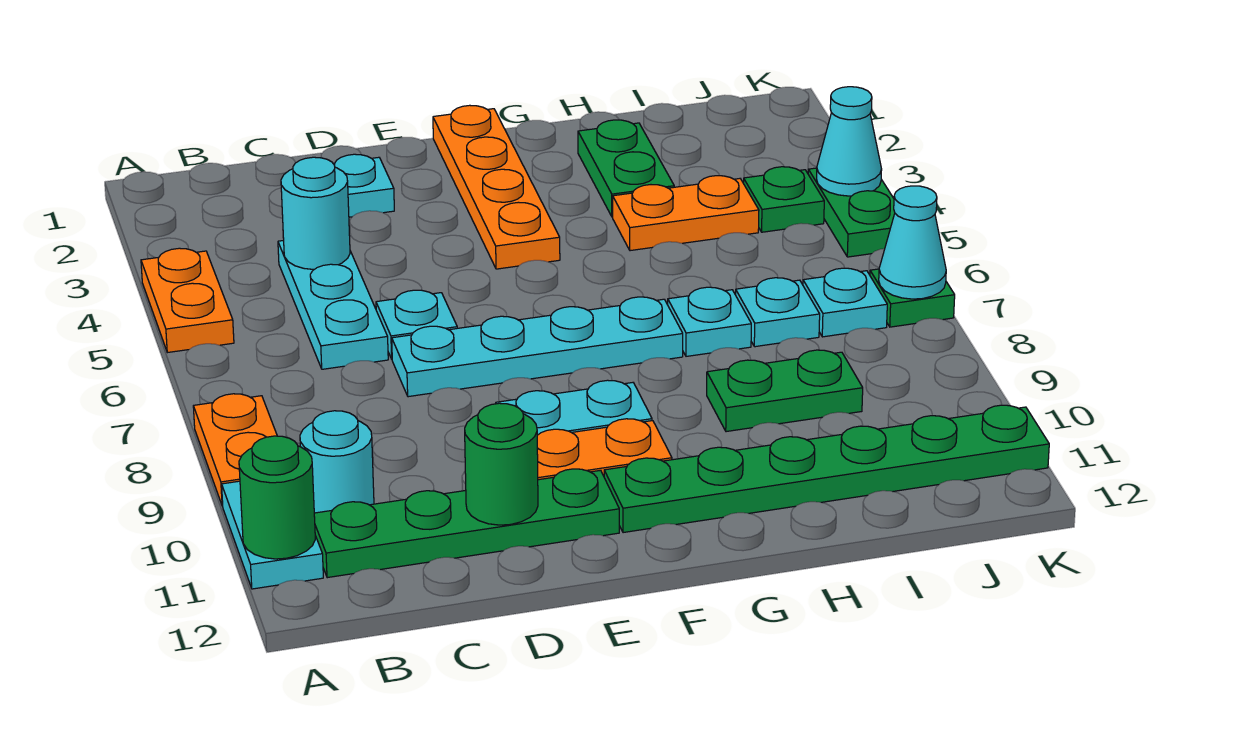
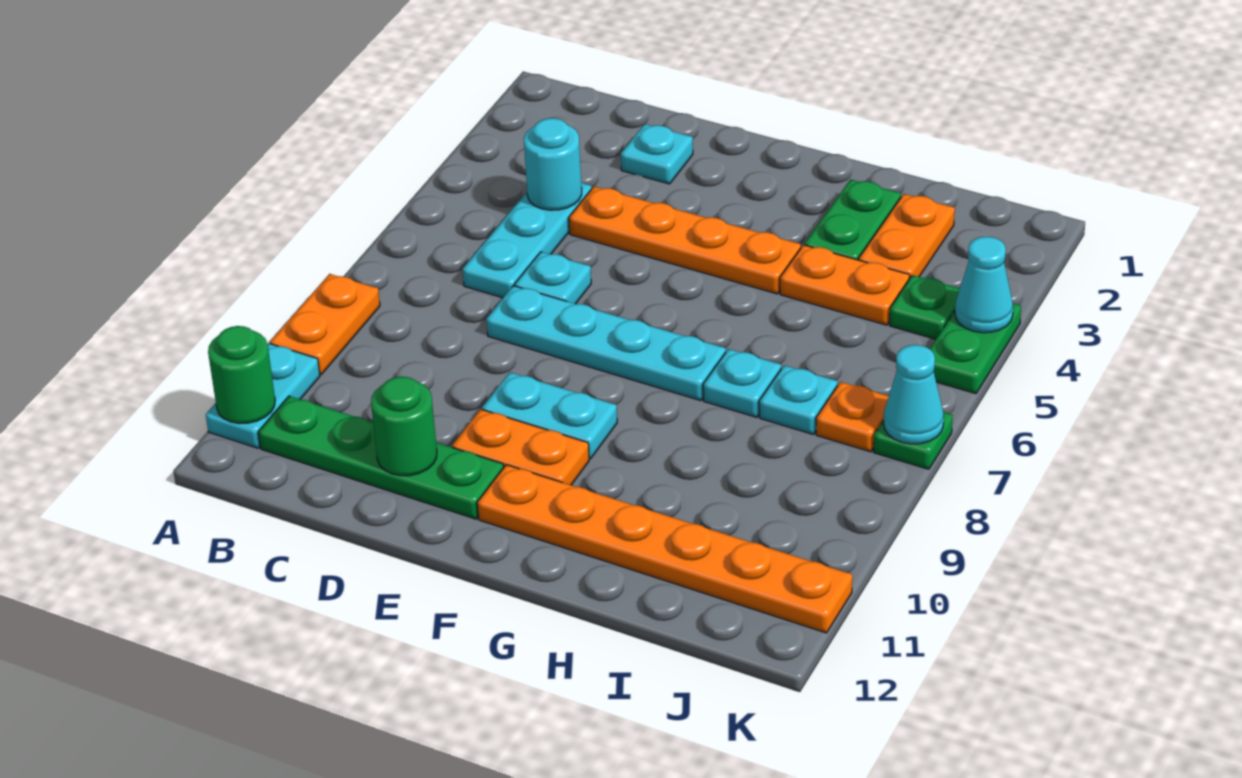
orange plate A4:A5 level 1 -> orange plate I2:I3 level 1
cyan round brick B10 level 1 -> none
orange plate F1:F4 level 1 -> orange plate D4:G4 level 1
green plate F11:K11 level 1 -> orange plate F11:K11 level 1
green plate H9:I9 level 1 -> none
cyan plate J7 level 1 -> orange plate J7 level 1

